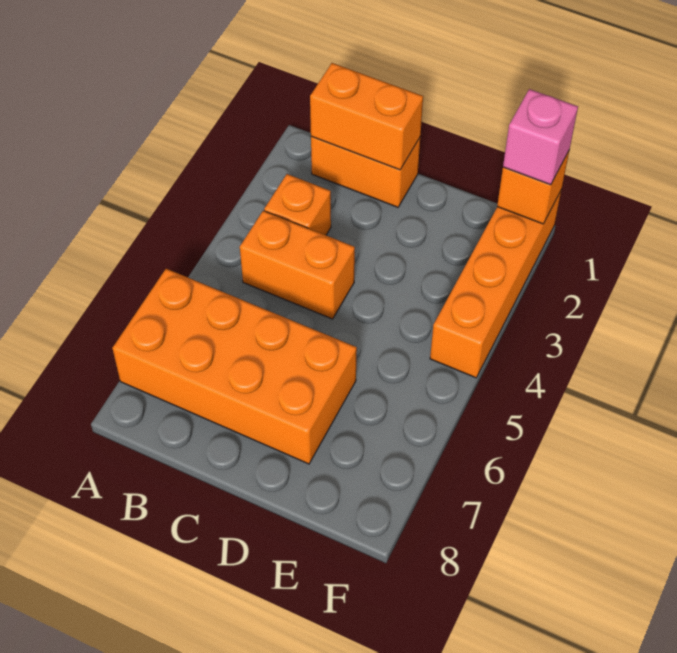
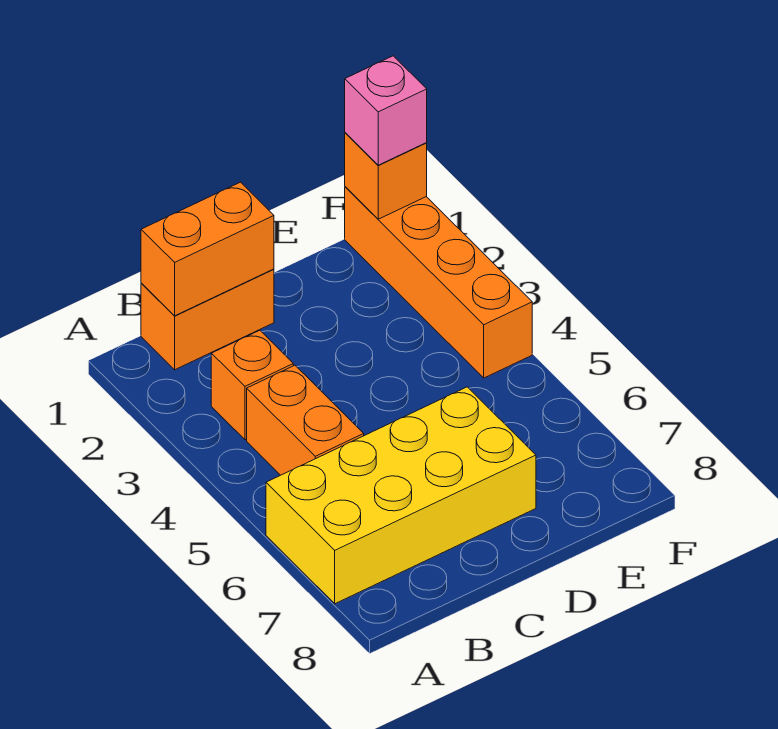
orange brick A6:D7 level 1 -> yellow brick A6:D7 level 1
orange brick B4:C4 level 1 -> orange brick B4:B5 level 1

